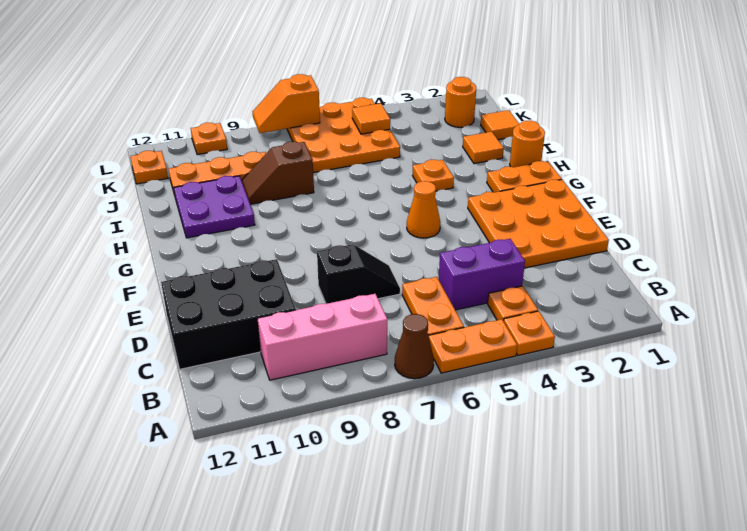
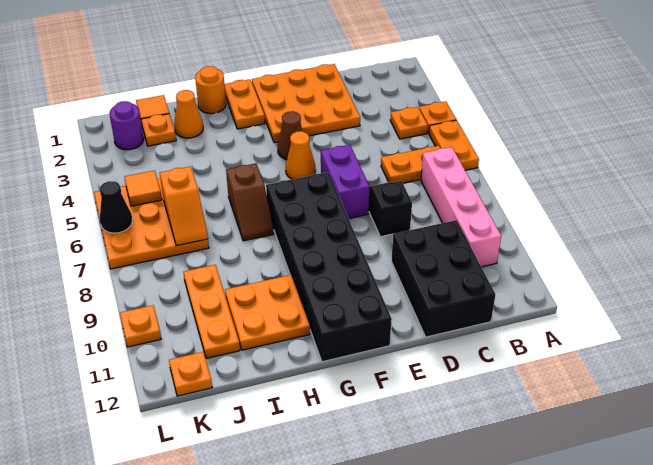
brown cone A7 level 1 -> brown cone F4 level 1
pink brick B8:B10 level 1 -> pink brick B7:B10 level 1
purple brick C4:C5 level 1 -> purple brick E6:E7 level 1
none -> black brick F7:G12 level 1
orange plate H4 level 1 -> orange plate J2 level 1
purple plate H10:I11 level 1 -> orange plate H10:I11 level 1
orange tile I2 level 1 -> orange cone I2 level 1
brown slope I8:I9 level 1 top 8 -> brown slope H6:H7 level 1 top 6
orange round brick K2 level 1 -> purple round brick K2 level 1
none -> black cone L6 level 2
orange slope L7:L8 level 2 top 7 -> orange slope J6:J7 level 2 top 6

